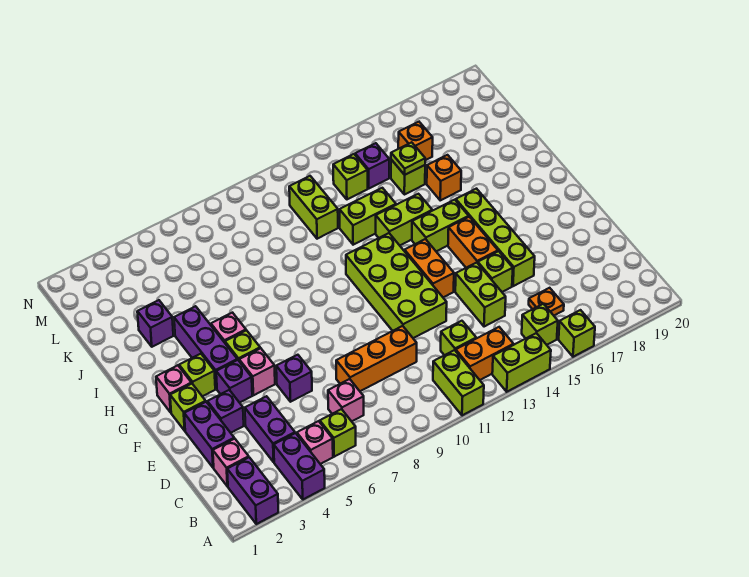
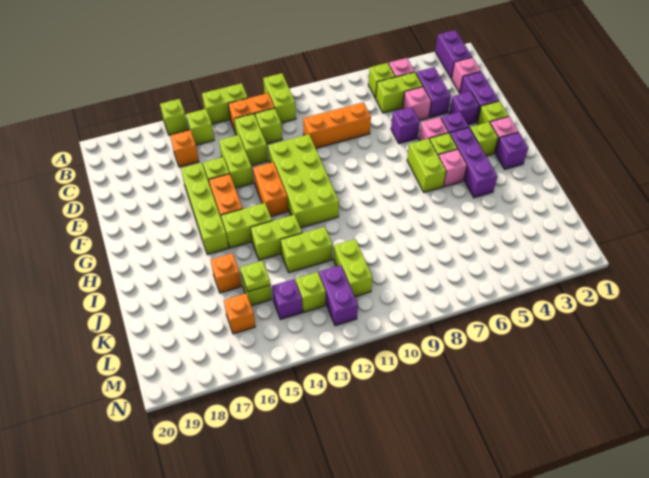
purple brick A4:B4 level 1 -> purple brick L12:M12 level 1
none -> lime brick C5:C6 level 1
pink brick C7 level 1 -> pink brick D5 level 1
none -> lime brick C13:D13 level 1
orange plate C16 level 1 -> orange brick C16 level 1
none -> lime brick G6:H6 level 1
purple brick J3 level 1 -> purple brick H2 level 1

